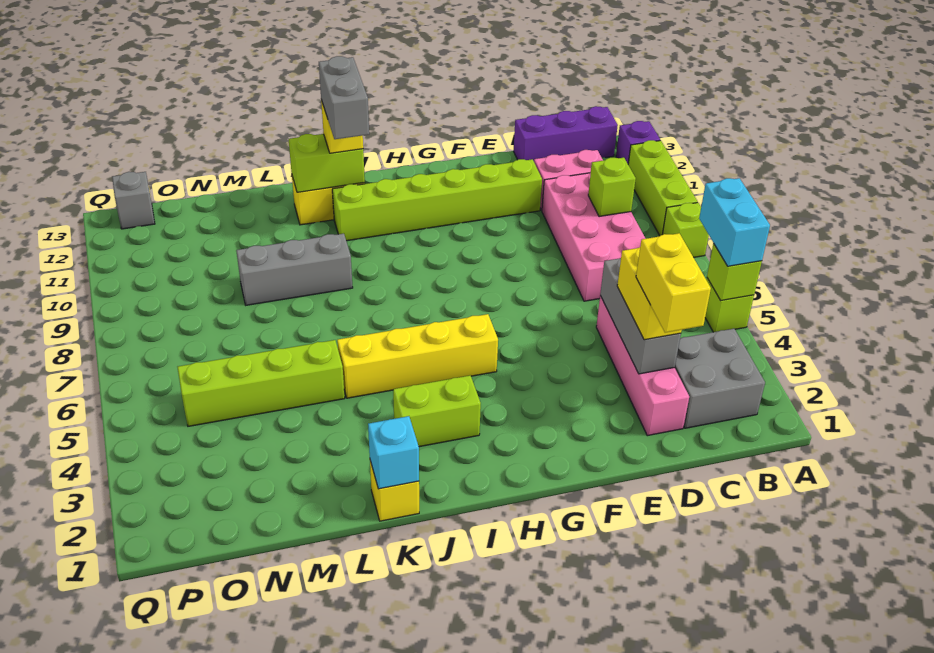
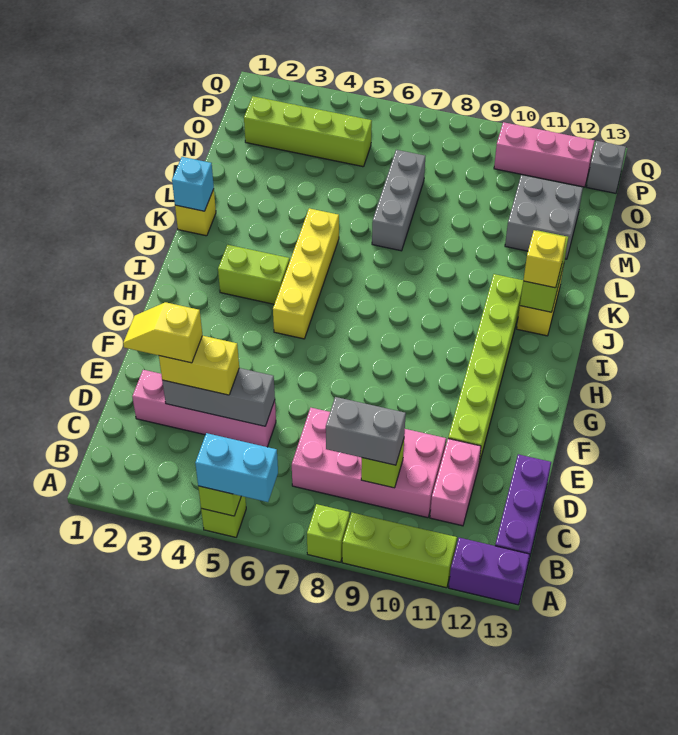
purple brick A12 level 1 -> purple brick A12:A13 level 1
grey brick B2:C3 level 1 -> grey brick M11:N12 level 1
yellow brick D2:D3 level 4 -> yellow slope D2:D3 level 4 top 3
lime brick I3:J3 level 1 -> lime brick I3:I4 level 1
grey brick J11:J12 level 4 -> grey brick C8:C9 level 3
grey brick K9:M9 level 1 -> grey brick L7:N7 level 1
lime brick L5:O5 level 1 -> lime brick O2:O5 level 1
none -> pink brick P10:P12 level 1

